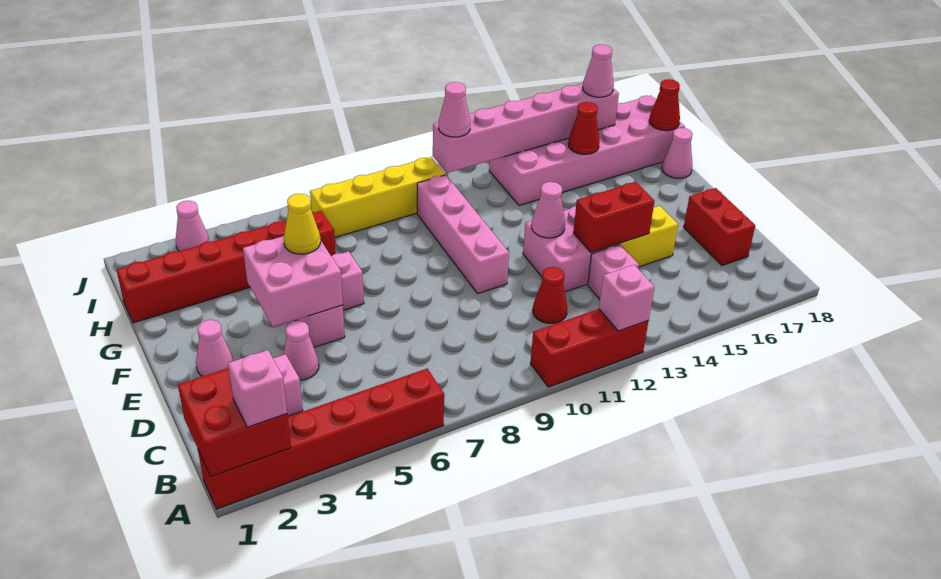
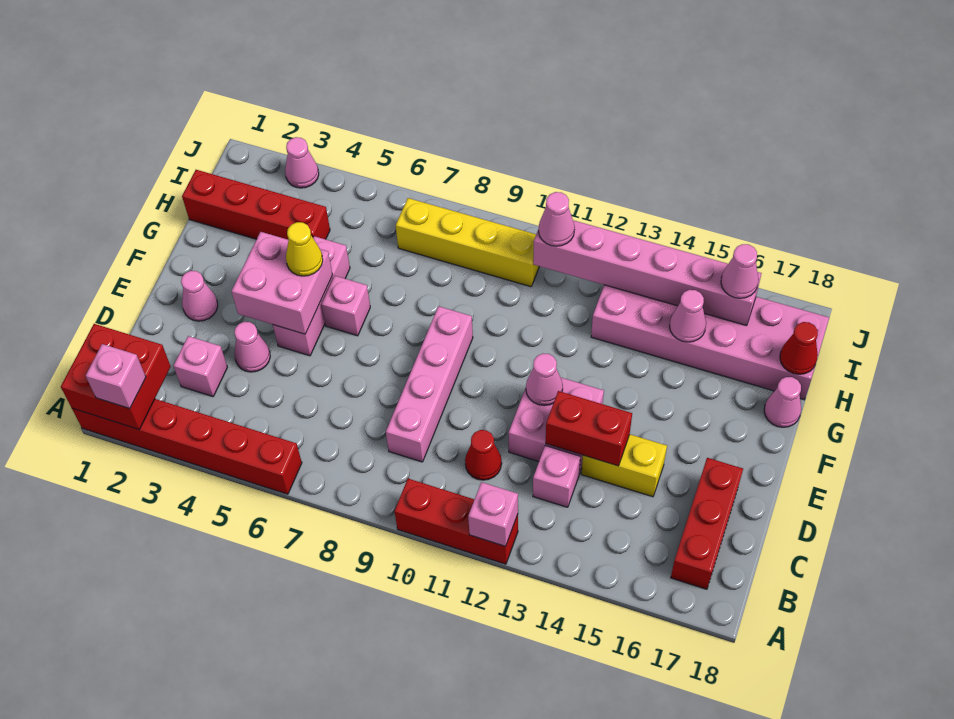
red brick C17:D17 level 1 -> red brick B17:D17 level 1
pink brick E10:H10 level 1 -> pink brick C9:F9 level 1
red brick H1:H6 level 1 -> red brick H1:H4 level 1
red cone H15 level 2 -> pink cone H15 level 2

